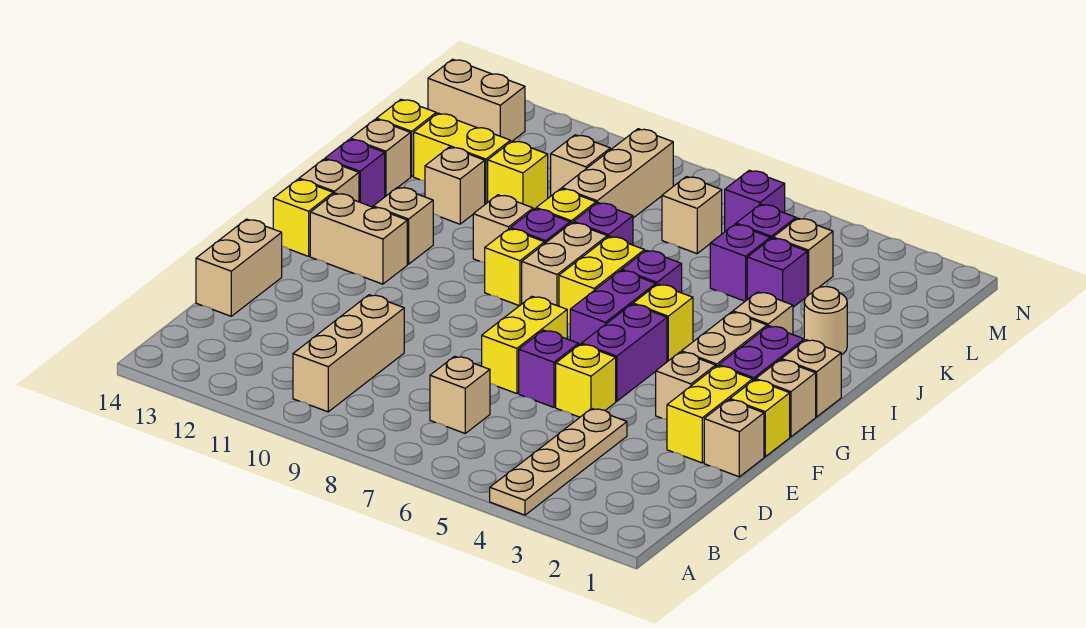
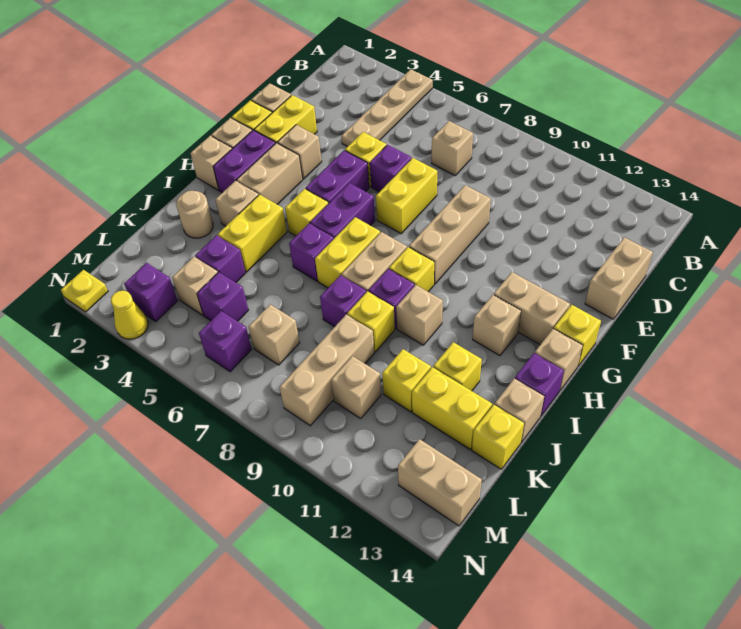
tan brick B10:D10 level 1 -> tan brick E9:G9 level 1
none -> yellow brick I4:J4 level 1
tan brick J12 level 1 -> yellow brick J12 level 1
purple brick K5 level 1 -> purple brick M3 level 1
none -> yellow plate N1 level 1
none -> yellow cone N3 level 1

